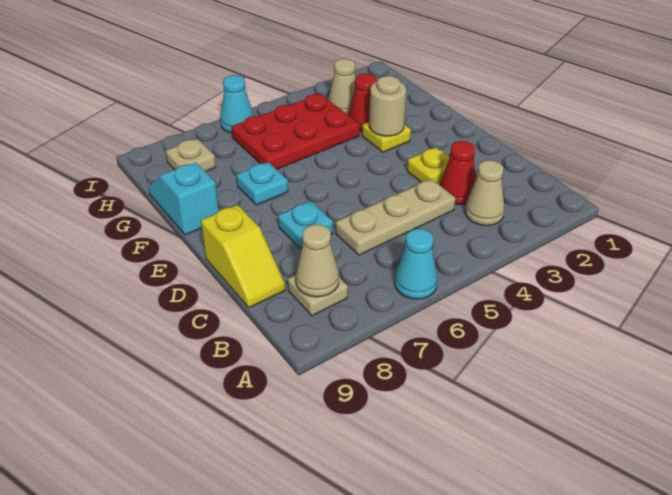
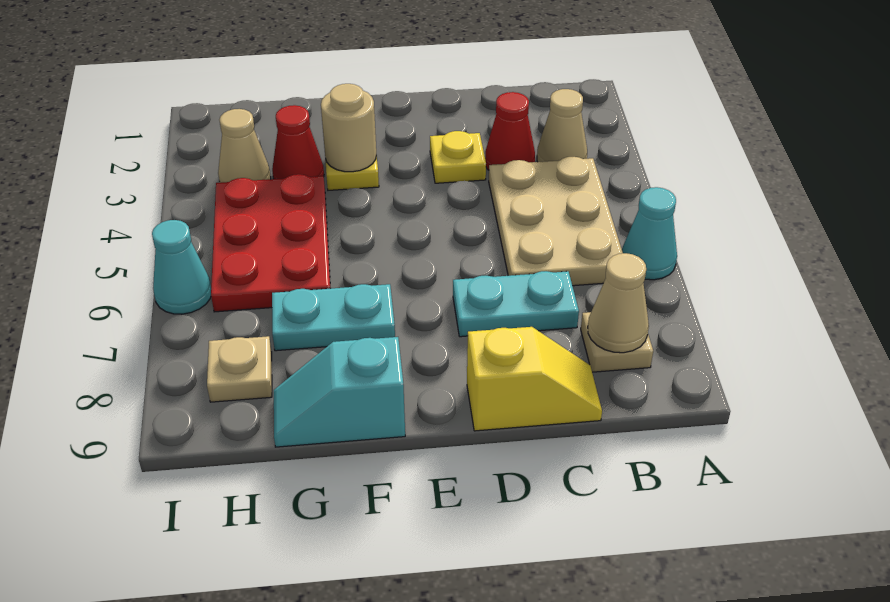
tan plate C4:C6 level 1 -> tan plate B4:C6 level 1
cyan plate D7 level 1 -> cyan plate C7:D7 level 1
cyan plate F7 level 1 -> cyan plate F7:G7 level 1

